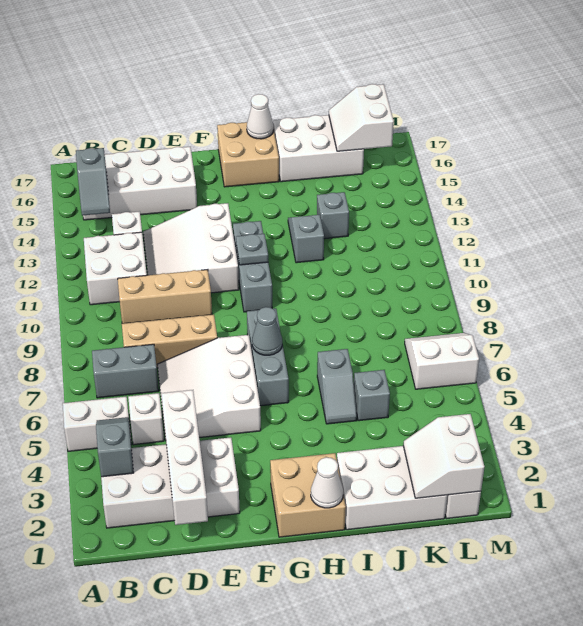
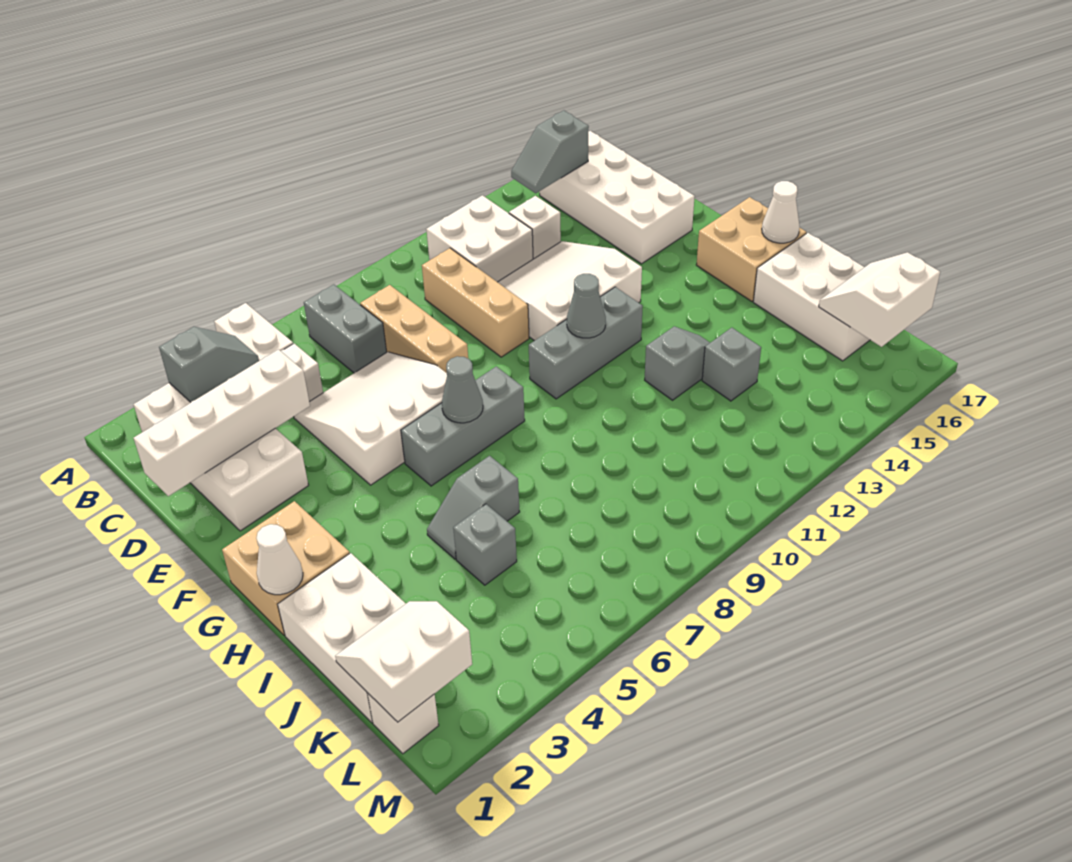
grey plate G11 level 2 -> grey cone G11 level 2
white slope L6:M7 level 1 top 6 -> none

